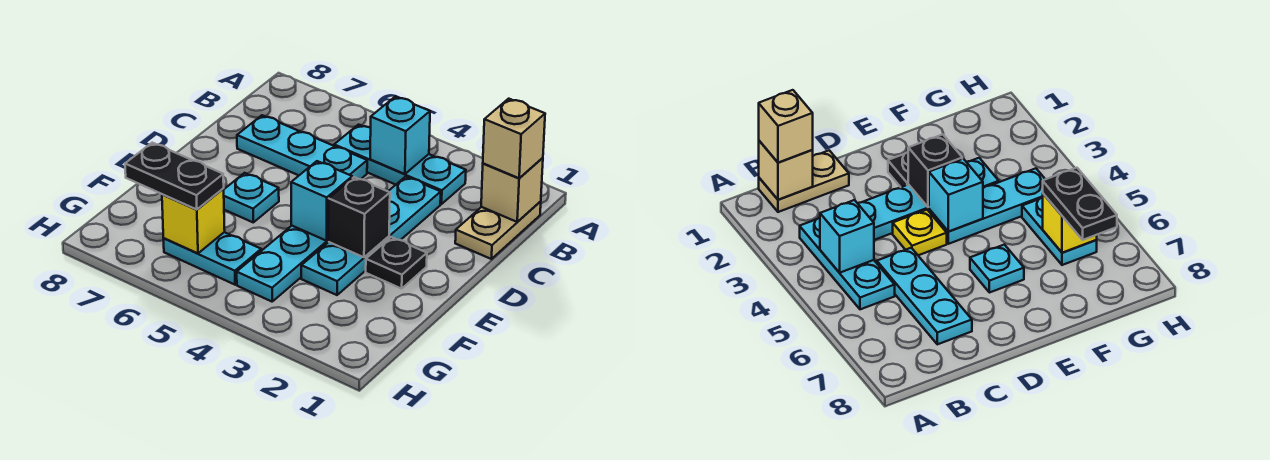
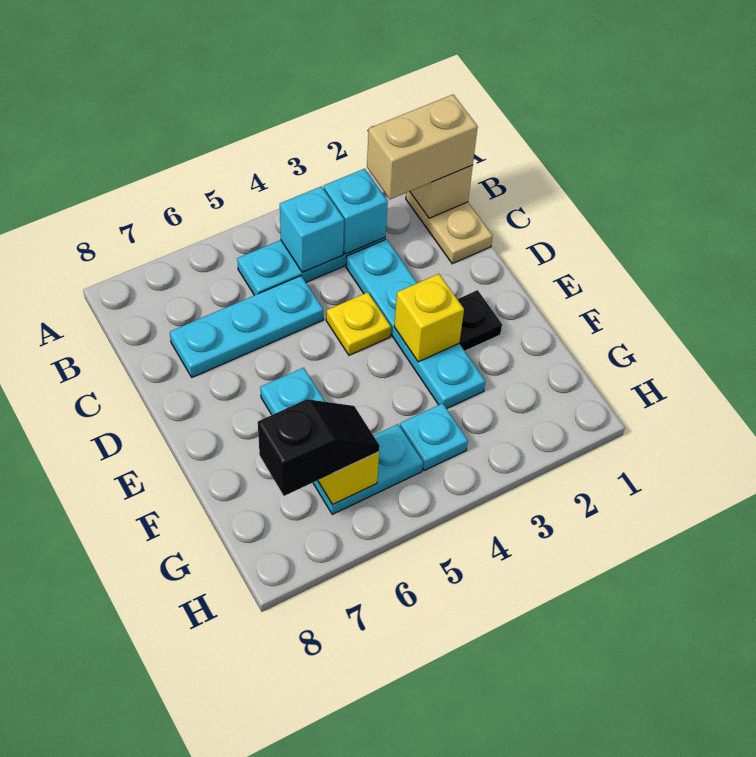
tan brick B1 level 3 -> tan brick B1:B2 level 3
black brick E3 level 2 -> yellow brick E3 level 2
cyan plate E4:G4 level 1 -> cyan plate G4 level 1
cyan brick E4 level 2 -> cyan brick B3 level 2
black plate G6:G7 level 3 -> black slope G6:G7 level 3 top 7

